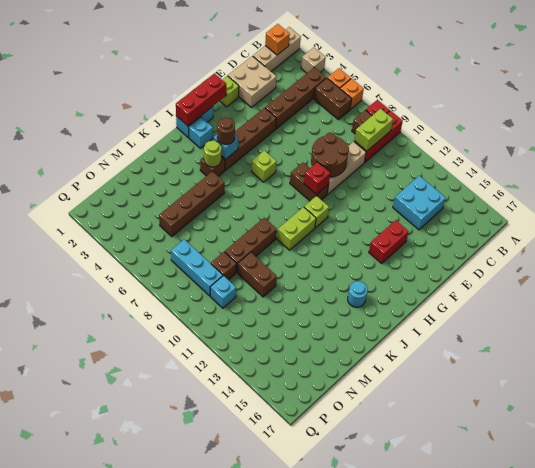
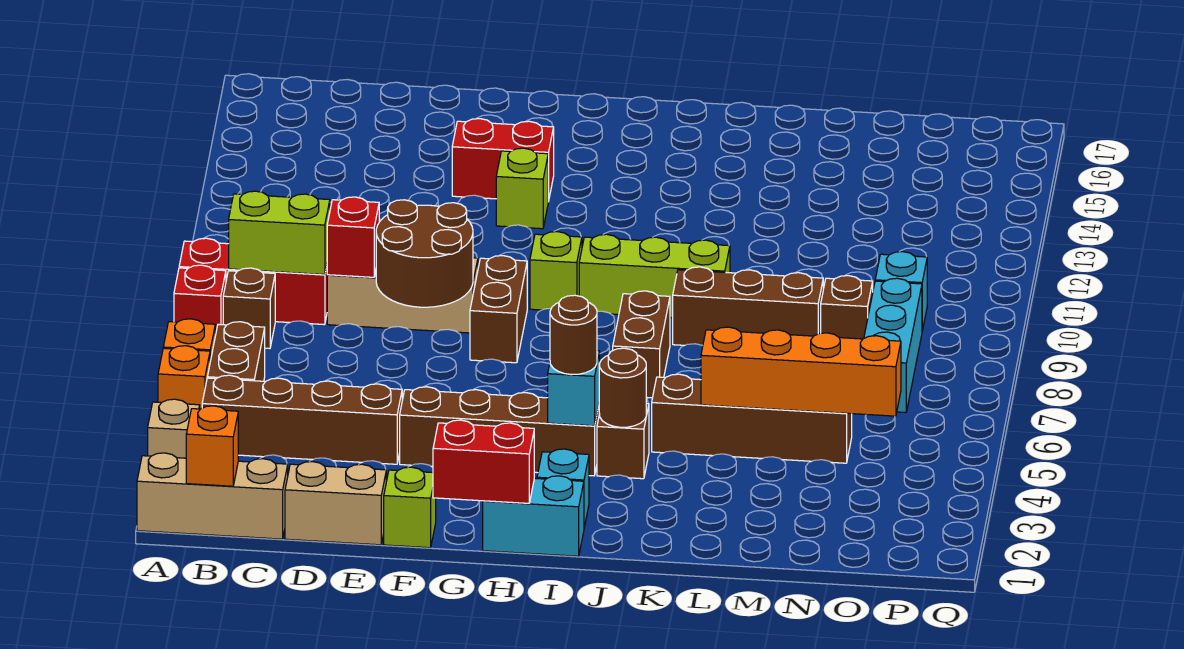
cyan brick C13:D14 level 1 -> none
tan brick D1:E2 level 1 -> tan brick D1:E1 level 1
red brick G1:I1 level 2 -> red brick G1:H1 level 2
red brick G9 level 2 -> red brick D9 level 2
lime brick H6 level 1 -> lime brick G13 level 1
lime brick I10:J10 level 1 -> lime brick I10:K10 level 1
lime round brick J4 level 2 -> brown round brick J4 level 2
cyan round brick J15 level 1 -> none
none -> orange brick L5:O5 level 2
brown brick M10:M11 level 1 -> brown brick J7:J8 level 1

